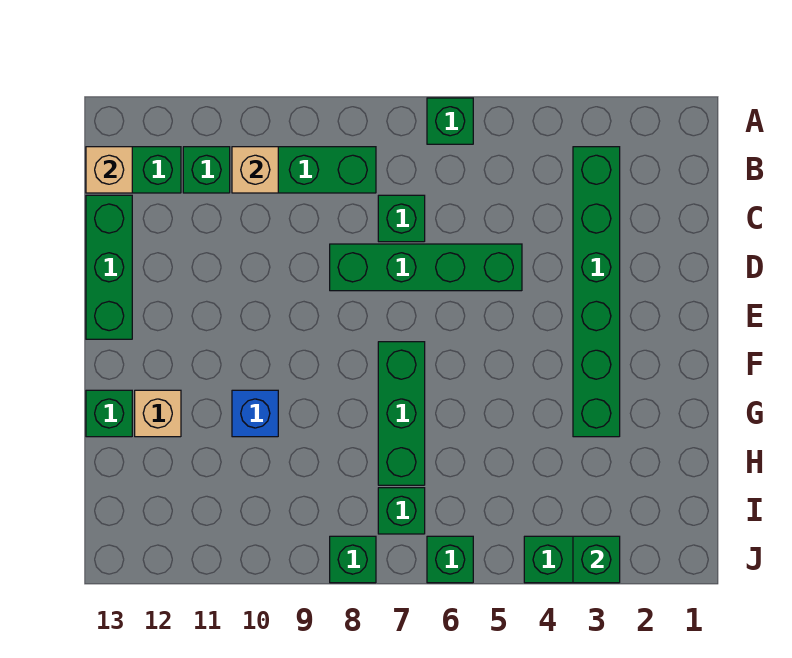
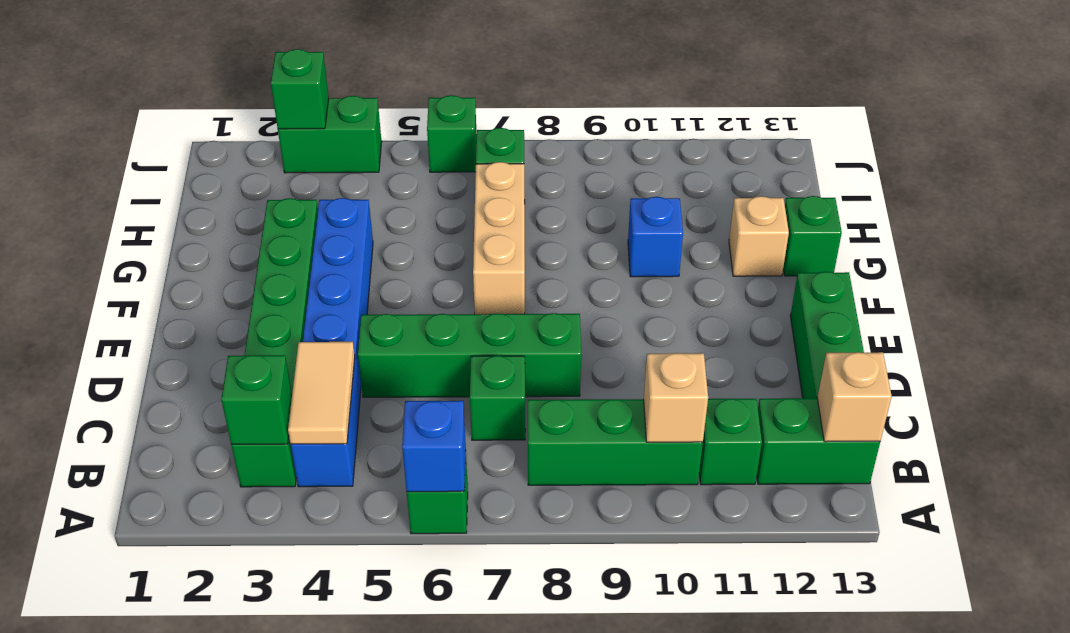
none -> blue brick A6 level 2
none -> blue brick B4:G4 level 1
none -> tan tile B4:C4 level 2
green brick F7:H7 level 1 -> tan brick F7:H7 level 1
green brick J8 level 1 -> green brick B3 level 2

